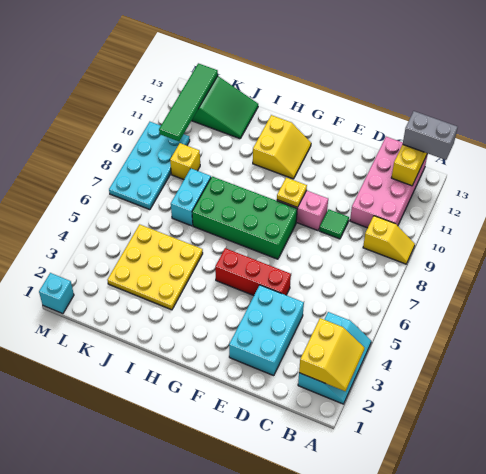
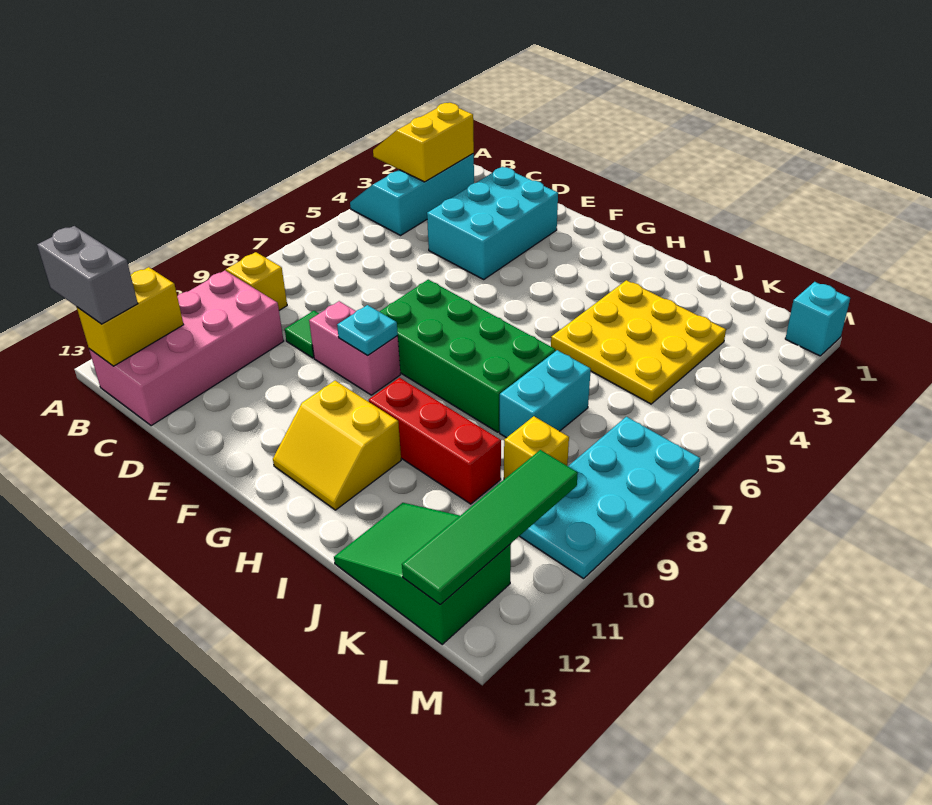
red brick E5:G5 level 1 -> red brick H10:J10 level 1
yellow plate F9 level 2 -> cyan plate F9 level 2
yellow slope G11:H12 level 1 top H -> yellow slope G11:H12 level 1 top 11

